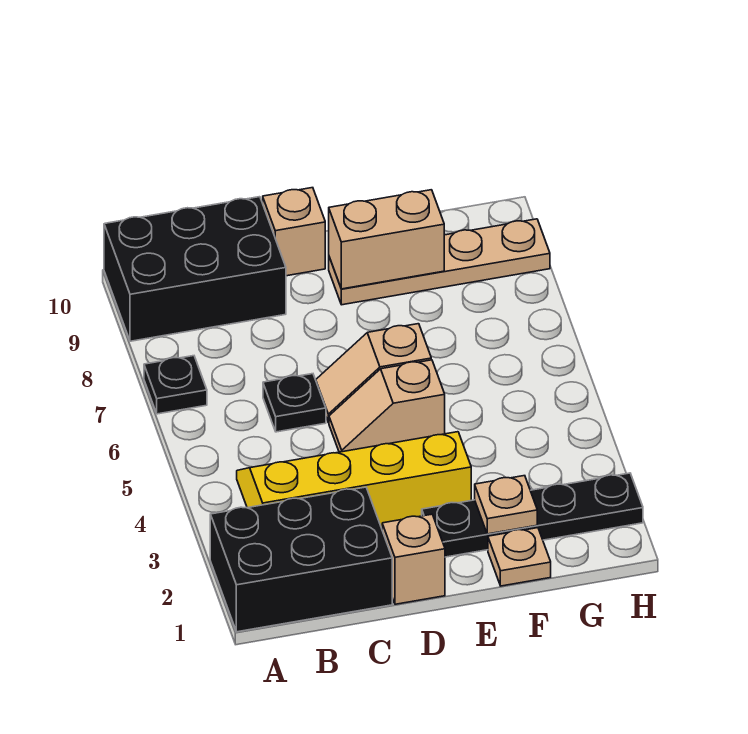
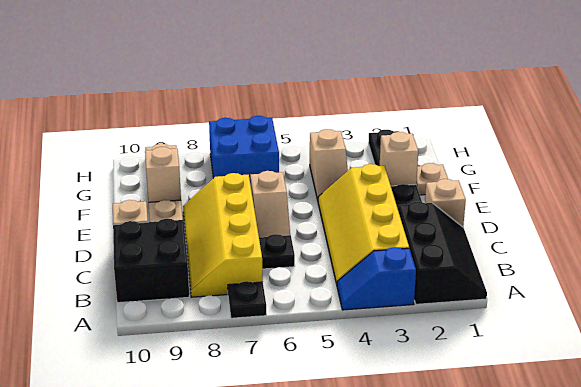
black brick A1:C2 level 1 -> black slope A1:C2 level 1 top 2
none -> blue slope A3:A4 level 1 top 3
black brick A9:C10 level 1 -> black brick B9:C10 level 1
none -> yellow slope B7:E8 level 1 top 7
tan slope D5:E5 level 1 top E -> tan slope F4:G4 level 1 top G
tan brick E9:F9 level 2 -> tan brick F9 level 2
tan plate F2 level 2 -> tan brick F2 level 2
none -> blue brick G6:H7 level 1

